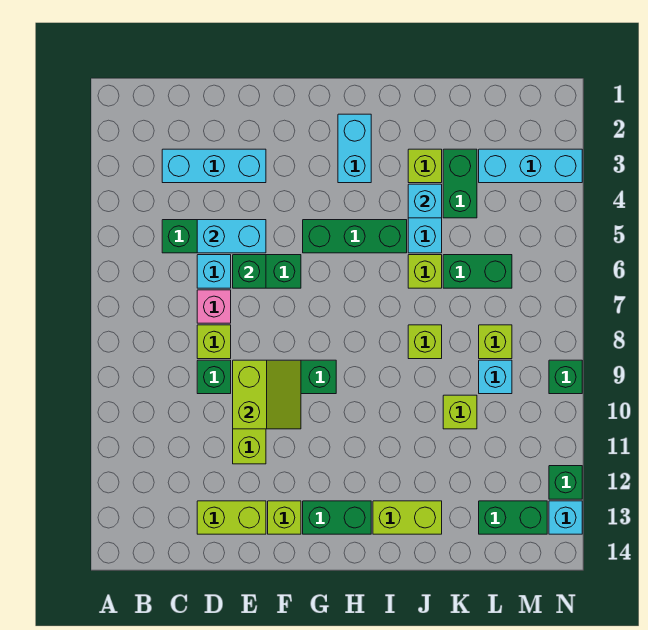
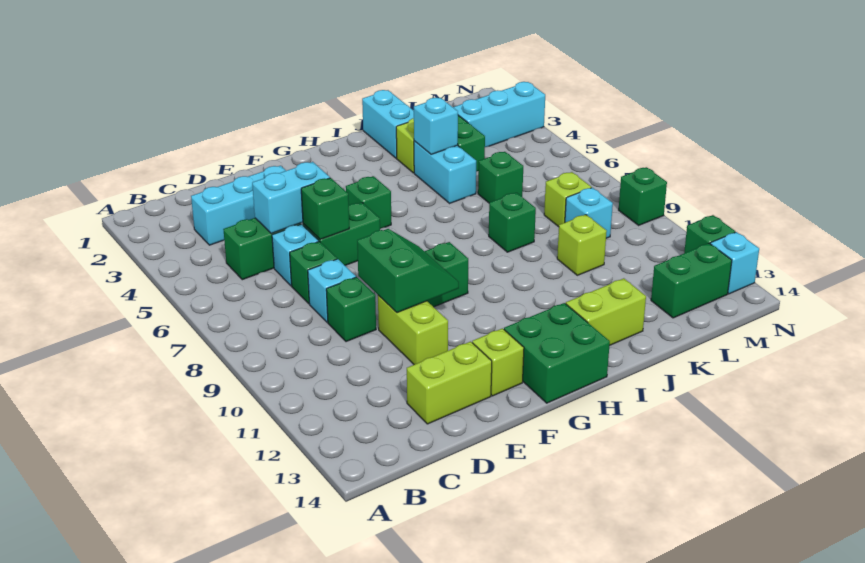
pink brick D7 level 1 -> green brick D7 level 1
lime brick D8 level 1 -> cyan brick D8 level 1
lime slope E9:F10 level 2 top E -> green slope E9:F10 level 2 top E
green brick G5:I5 level 1 -> green brick G5 level 1
green brick G13:H13 level 1 -> green brick G13:H14 level 1
cyan brick H2:H3 level 1 -> cyan brick J1:J2 level 1
lime brick J6 level 1 -> none
lime brick J8 level 1 -> green brick J8 level 1
green brick K6:L6 level 1 -> green brick K6 level 1

